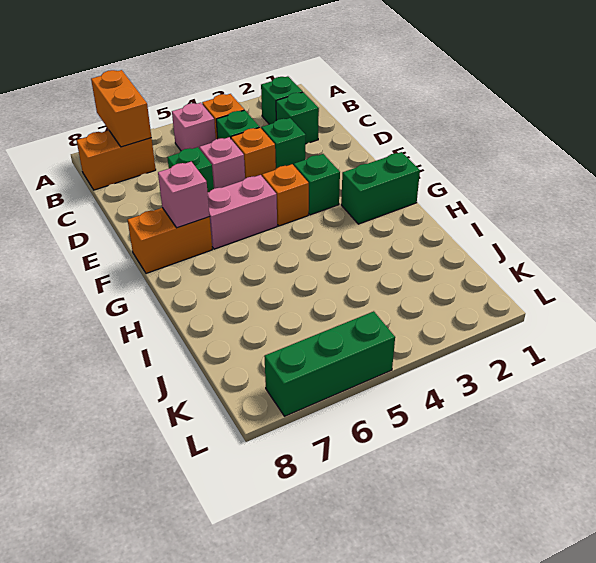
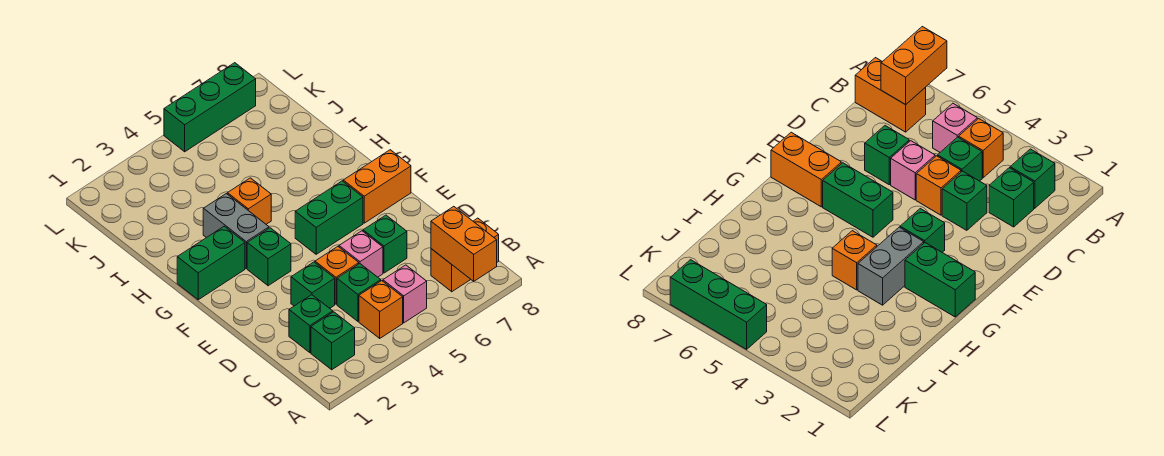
orange brick F4 level 1 -> orange brick H4 level 1
pink brick F5:F6 level 1 -> green brick F5:F6 level 1
pink brick F7 level 2 -> none
none -> grey brick G3:H3 level 1

